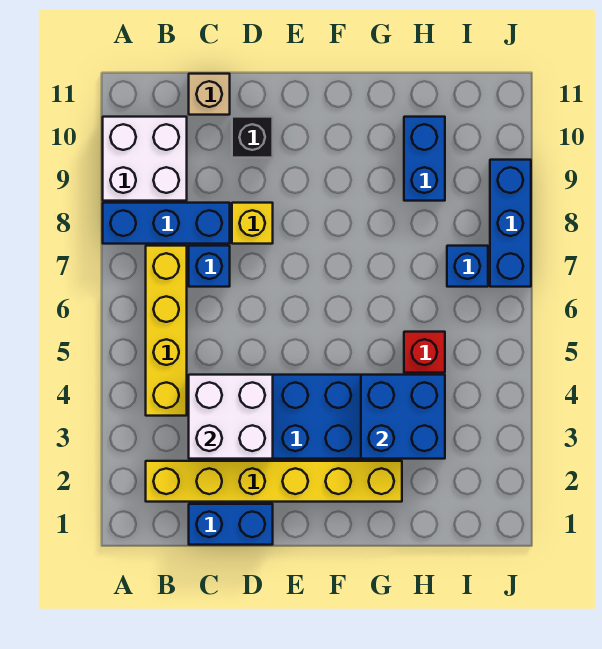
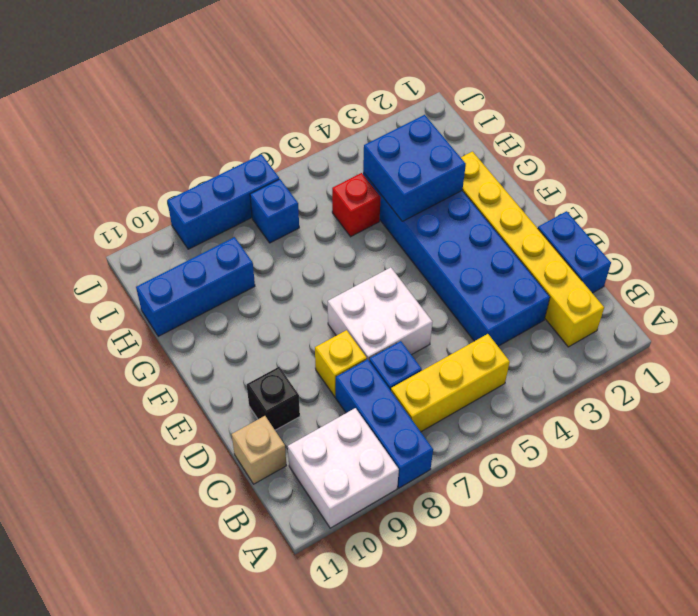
yellow brick B4:B7 level 1 -> yellow brick B5:B7 level 1
white brick C3:D4 level 2 -> white brick D6:E7 level 1
blue brick H9:H10 level 1 -> blue brick H9:H11 level 1

